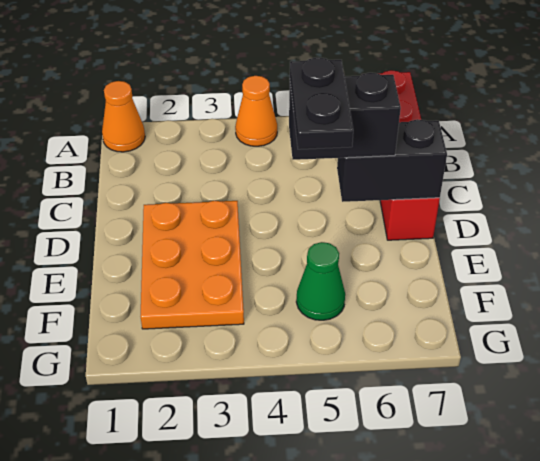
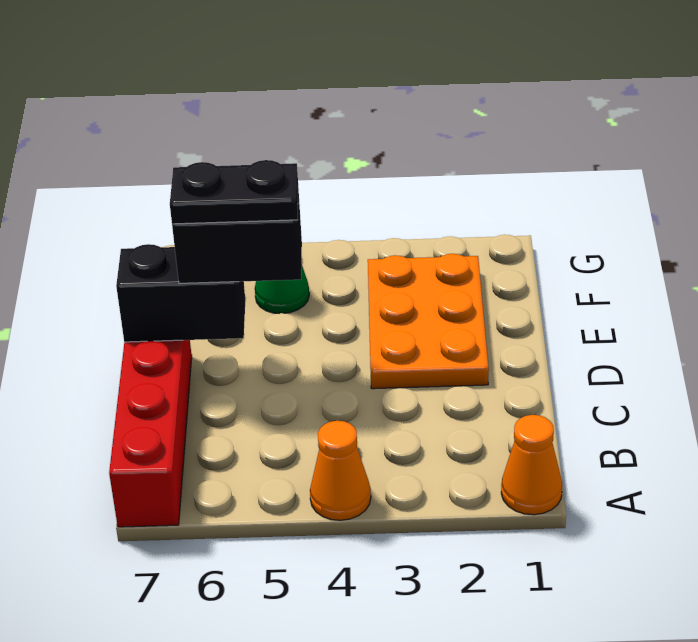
black plate D5:E5 level 4 -> black plate D5:D6 level 4

